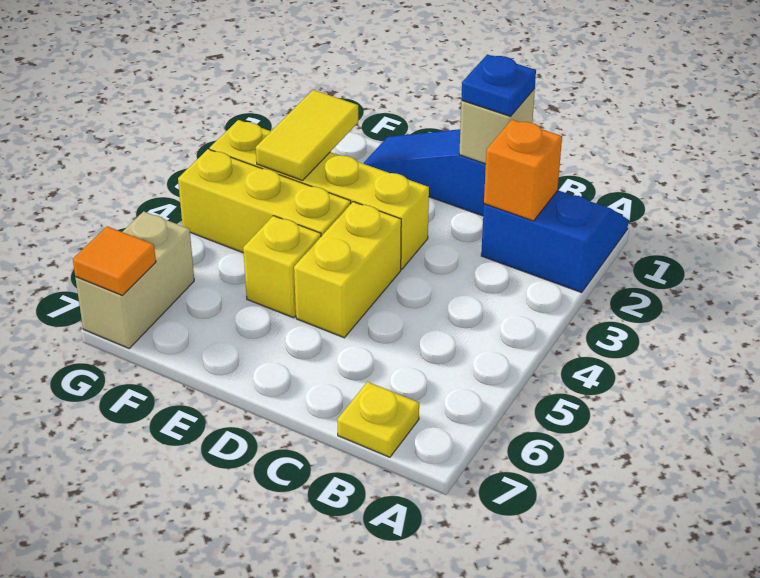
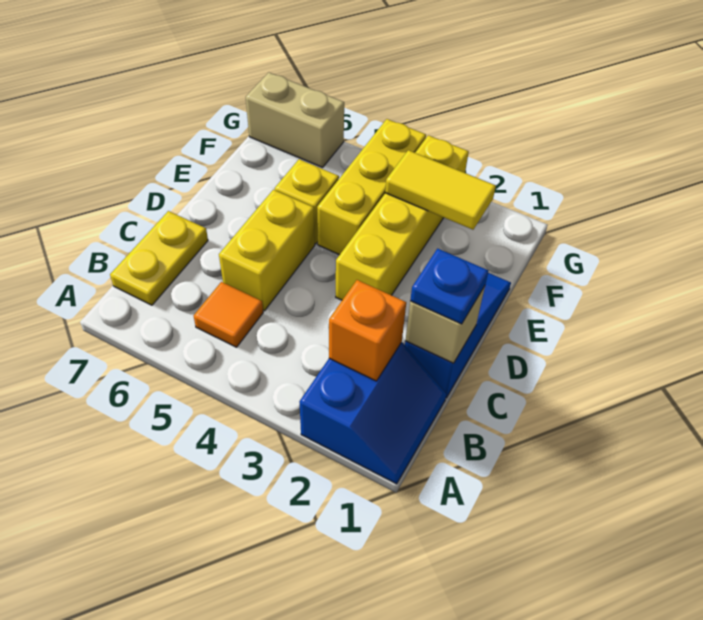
yellow plate B7 level 1 -> yellow plate B7:C7 level 1
yellow brick D4:D5 level 1 -> yellow brick C5:D5 level 1
orange tile G7 level 2 -> orange tile B5 level 1

